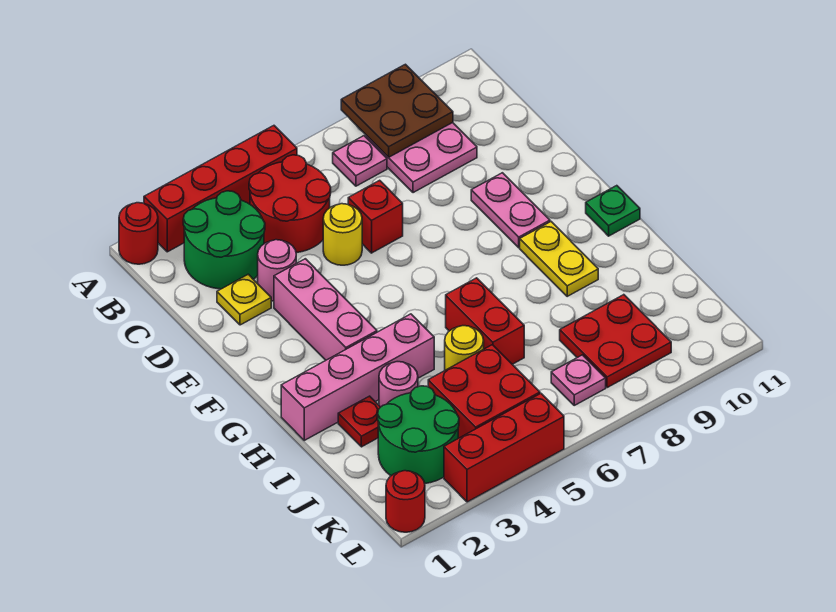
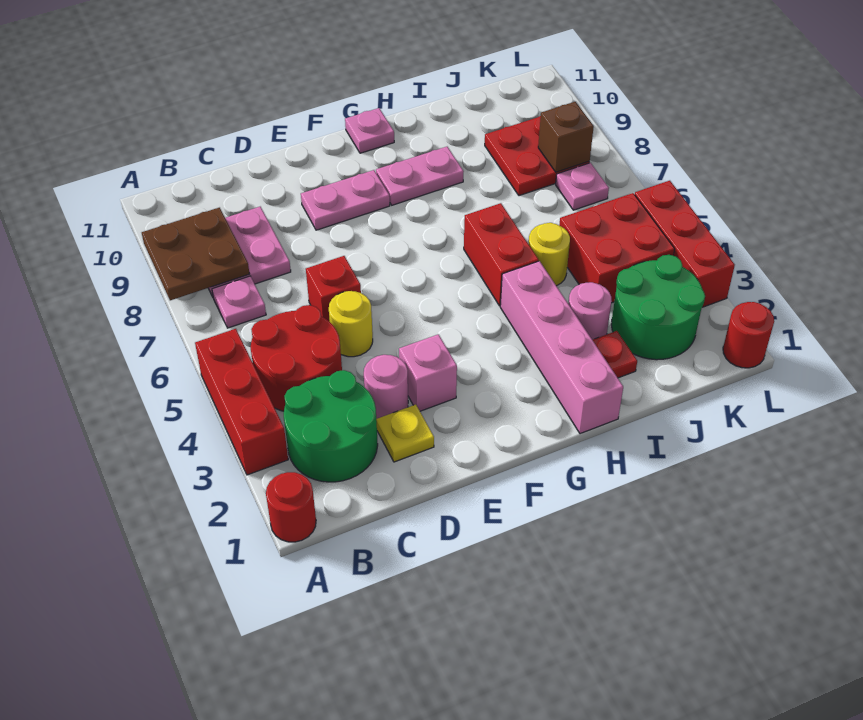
red brick A2:A5 level 1 -> red brick A3:A5 level 1
pink brick E3:G3 level 1 -> pink brick E3 level 1
yellow plate G9:H9 level 1 -> pink plate G9:H9 level 1
green plate G11 level 1 -> pink plate G11 level 1
red brick H6:I6 level 1 -> red brick H5:H6 level 1
none -> brown brick K8 level 2

